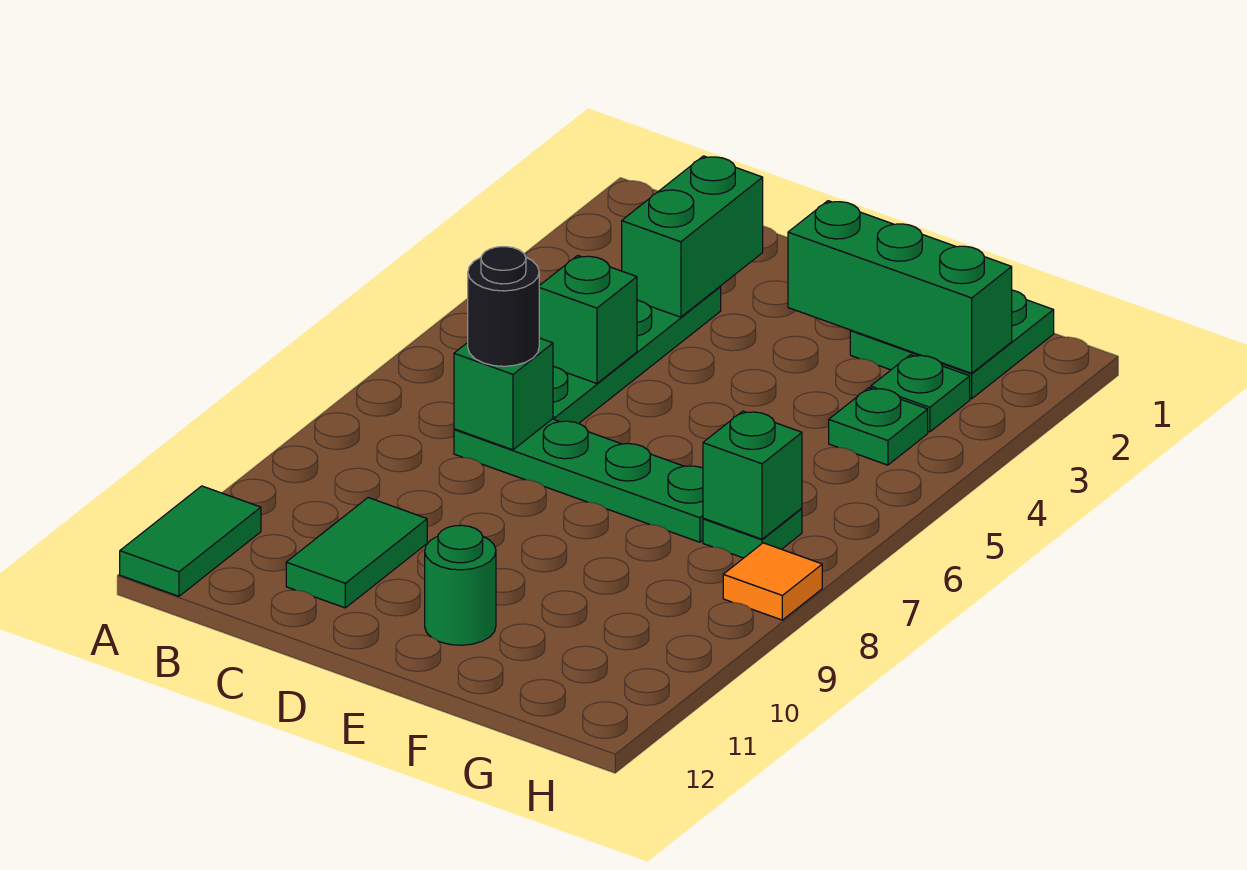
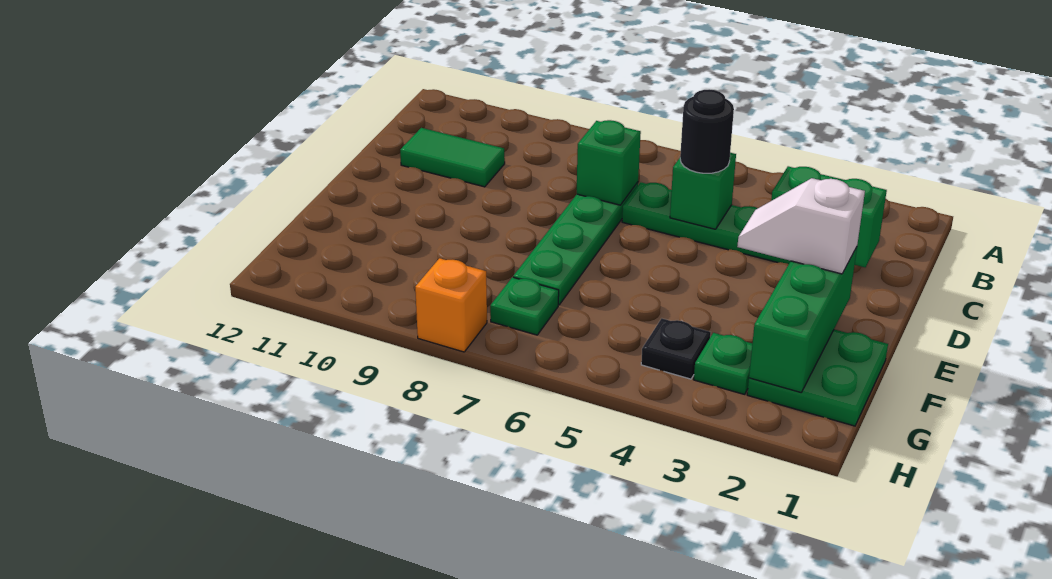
green tile A11:A12 level 1 -> none
black round brick C7 level 3 -> black round brick C5 level 3
none -> white slope E2:E3 level 3 top 2
green round brick E11 level 1 -> none
green plate G4 level 1 -> black plate G4 level 1
green brick G7 level 2 -> none
orange tile H8 level 1 -> orange brick H8 level 1

